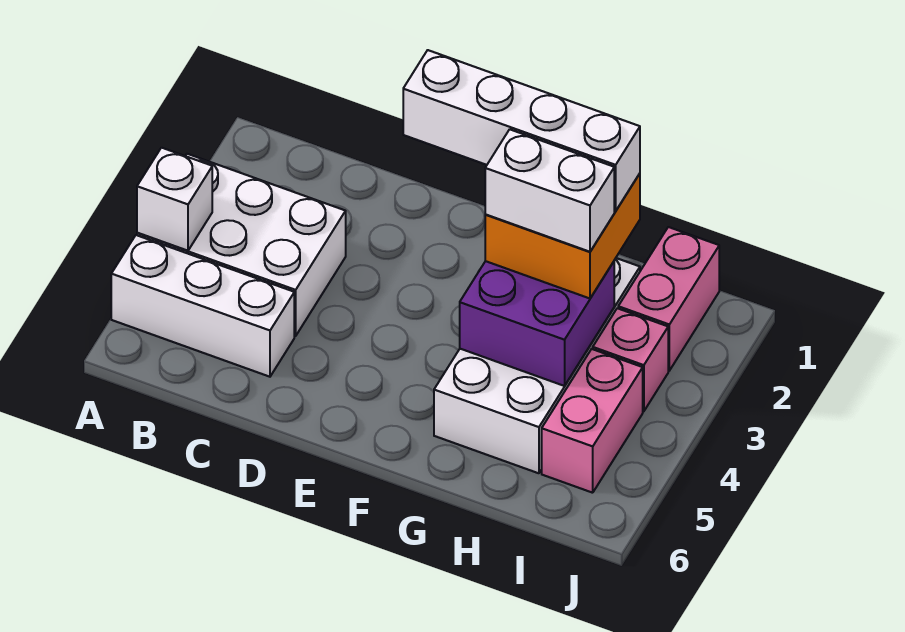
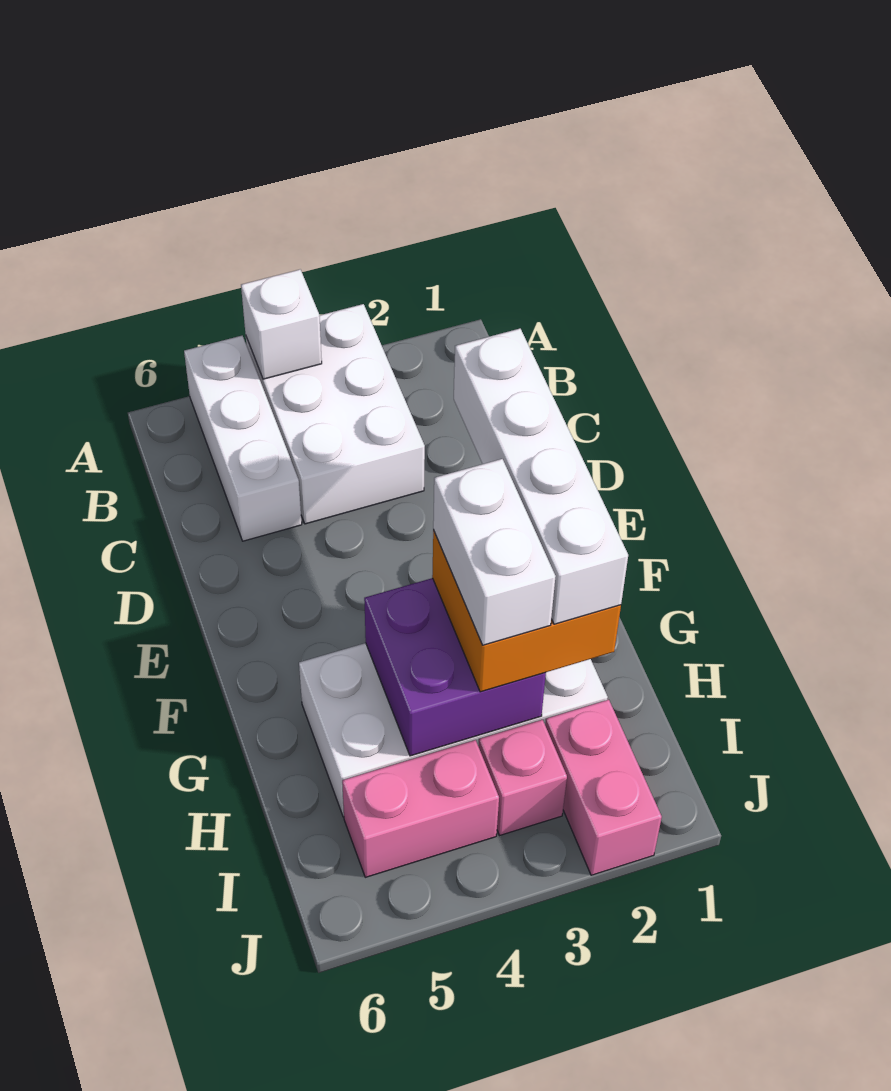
pink brick I1:I2 level 1 -> pink brick I2:J2 level 1

